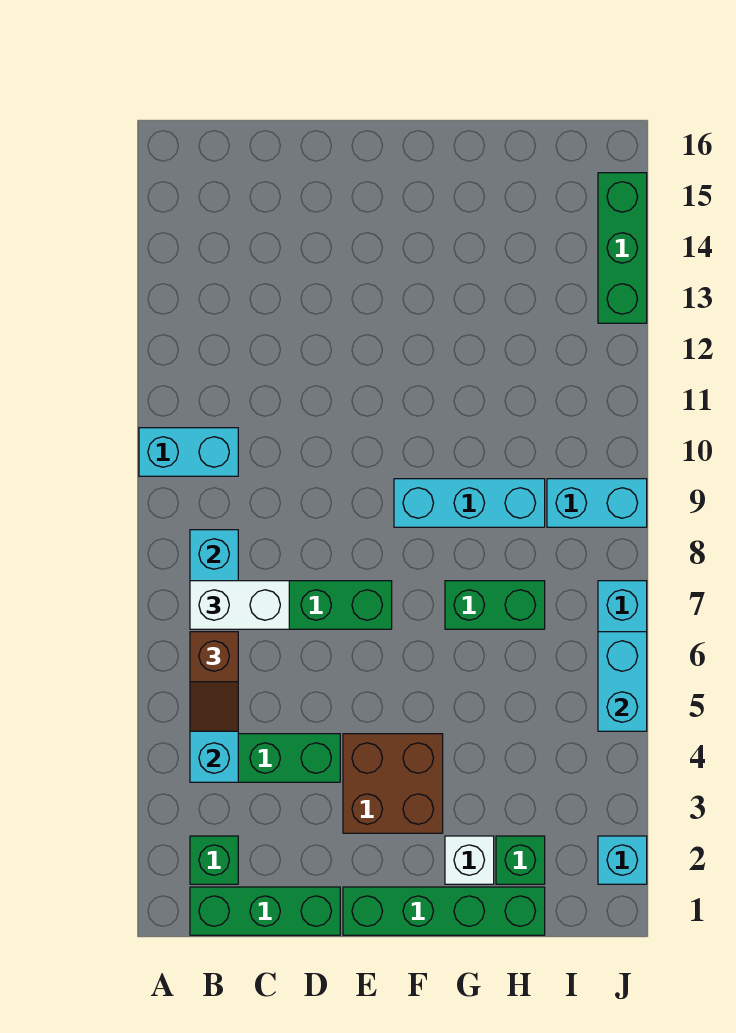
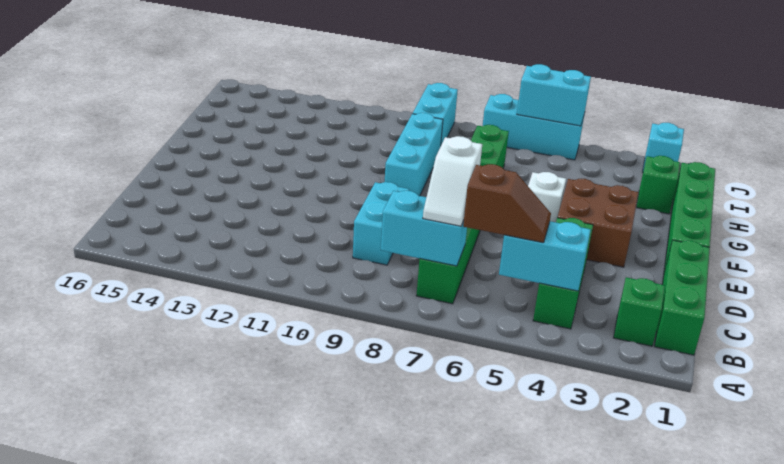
cyan brick A10:B10 level 1 -> cyan brick C9:D9 level 1
white brick B7:C7 level 3 -> white slope B7:C7 level 3 top C
white brick G2 level 1 -> white brick F5 level 1
green brick J13:J15 level 1 -> none

